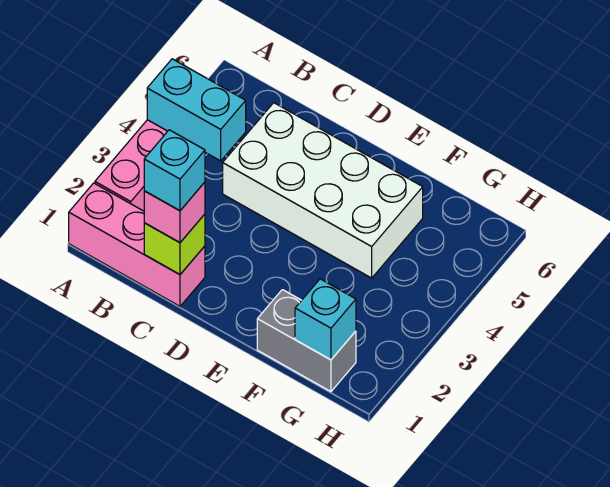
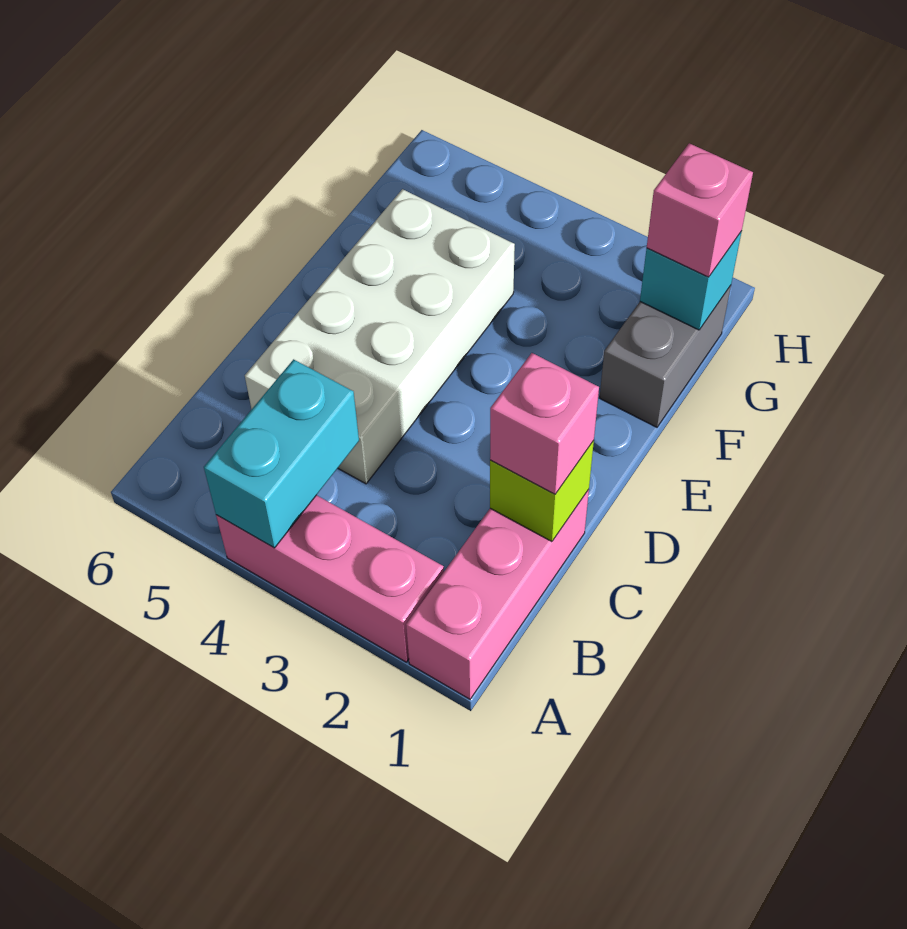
cyan brick C1 level 4 -> none
none -> pink brick G1 level 3

